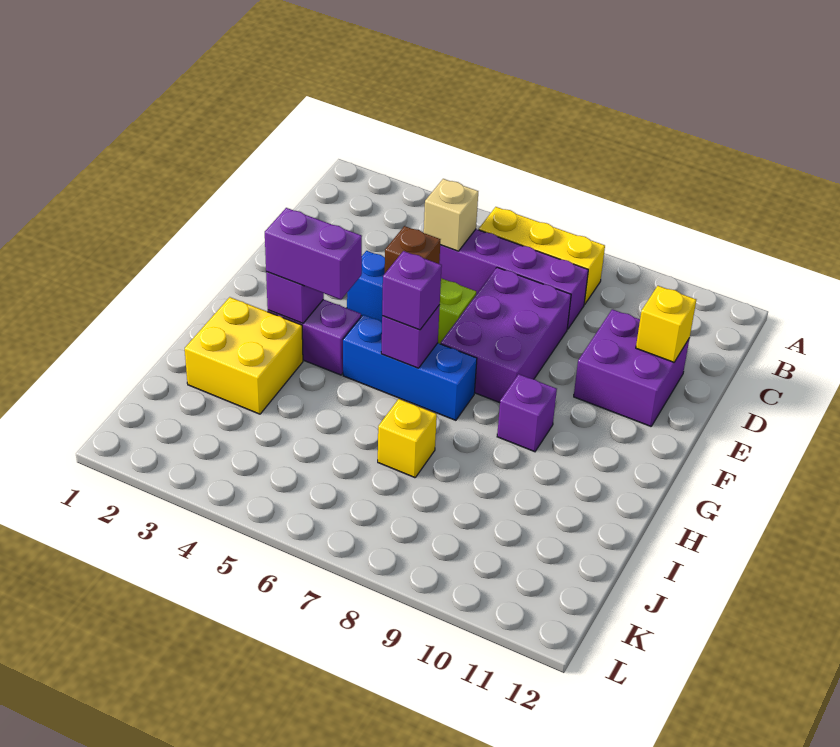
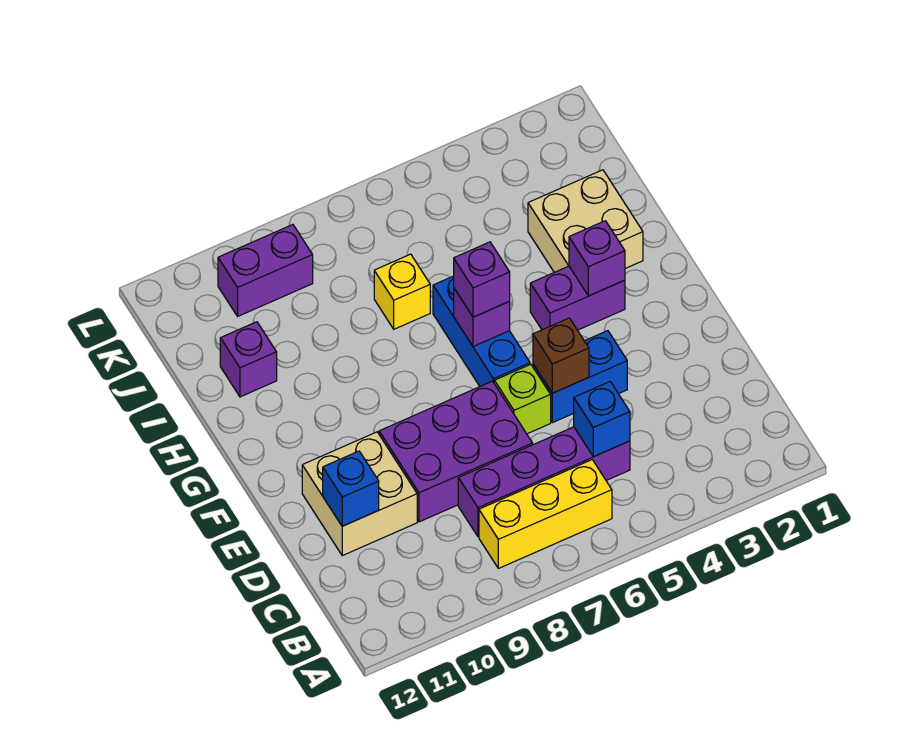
tan brick C5 level 2 -> blue brick C5 level 2
purple brick D7:F8 level 1 -> purple brick D7:E9 level 1
purple brick D10:E11 level 1 -> tan brick D10:E11 level 1
yellow brick D11 level 2 -> blue brick D11 level 2
purple brick G3:G4 level 3 -> purple brick K9:K10 level 1
blue brick G5:G7 level 1 -> blue brick F6:H6 level 1
purple brick G9 level 1 -> purple brick I11 level 1
yellow brick H2:I3 level 1 -> tan brick H2:I3 level 1

